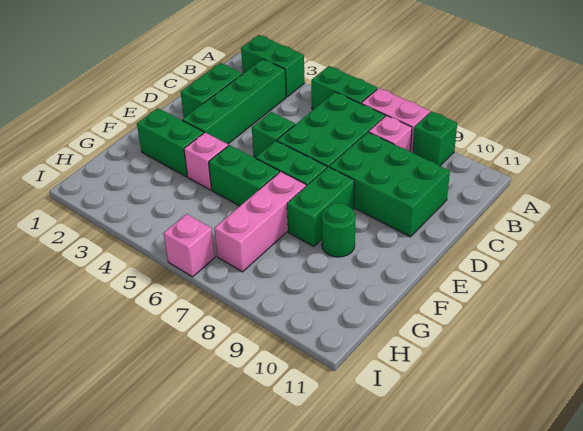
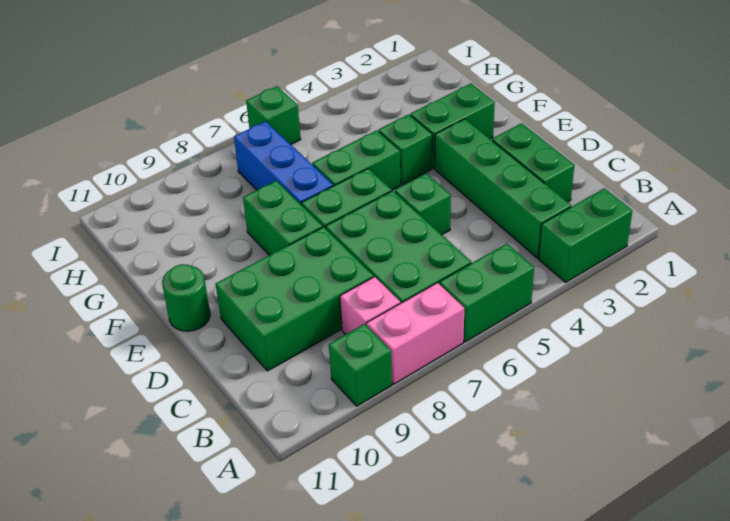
pink brick F4 level 1 -> green brick F4 level 1
pink brick F7:H7 level 1 -> blue brick F7:H7 level 1
green round brick F9 level 1 -> green round brick E11 level 1
pink brick I6 level 1 -> green brick I6 level 1

